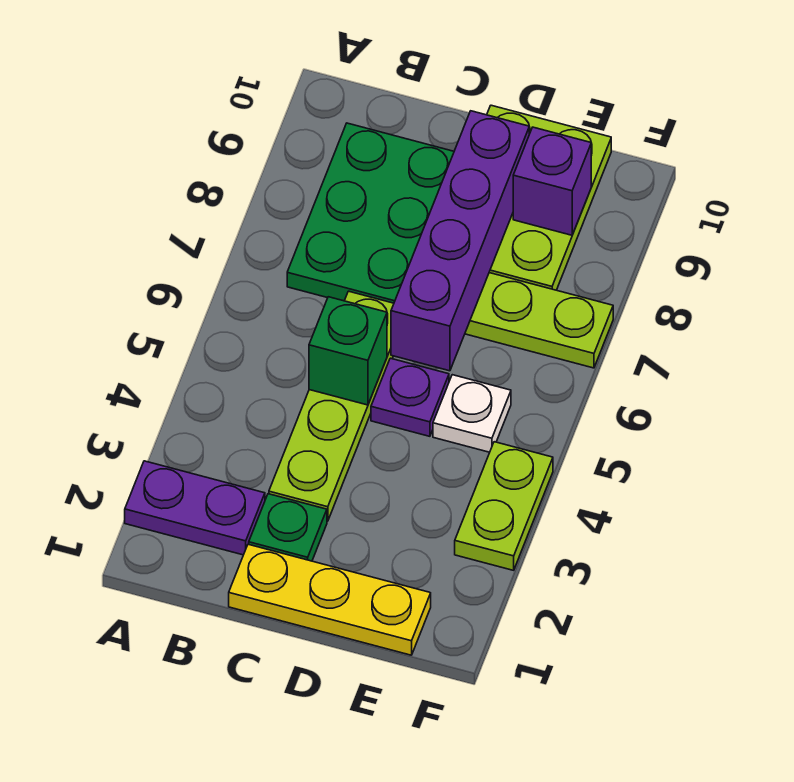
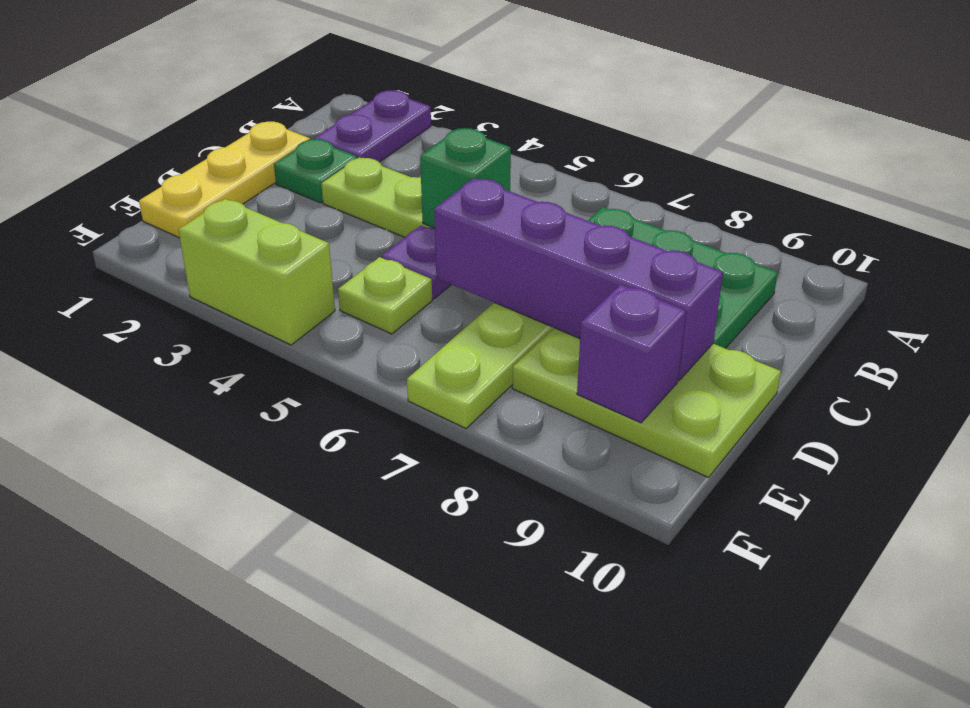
white plate E5 level 1 -> lime plate E5 level 1
lime plate F3:F4 level 1 -> lime brick F3:F4 level 1

